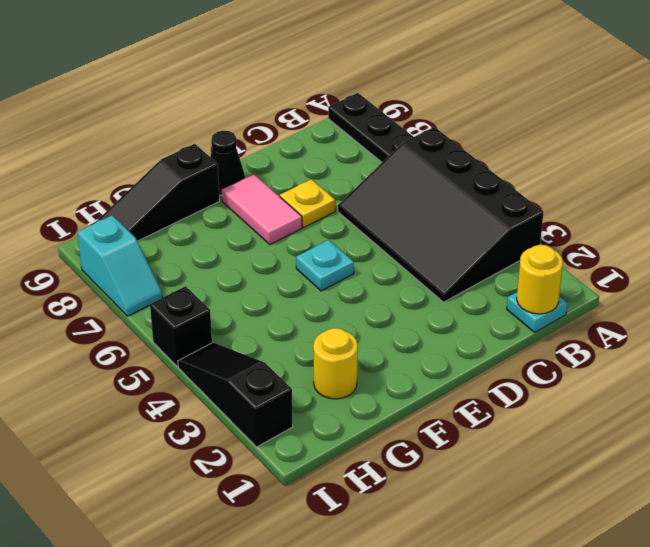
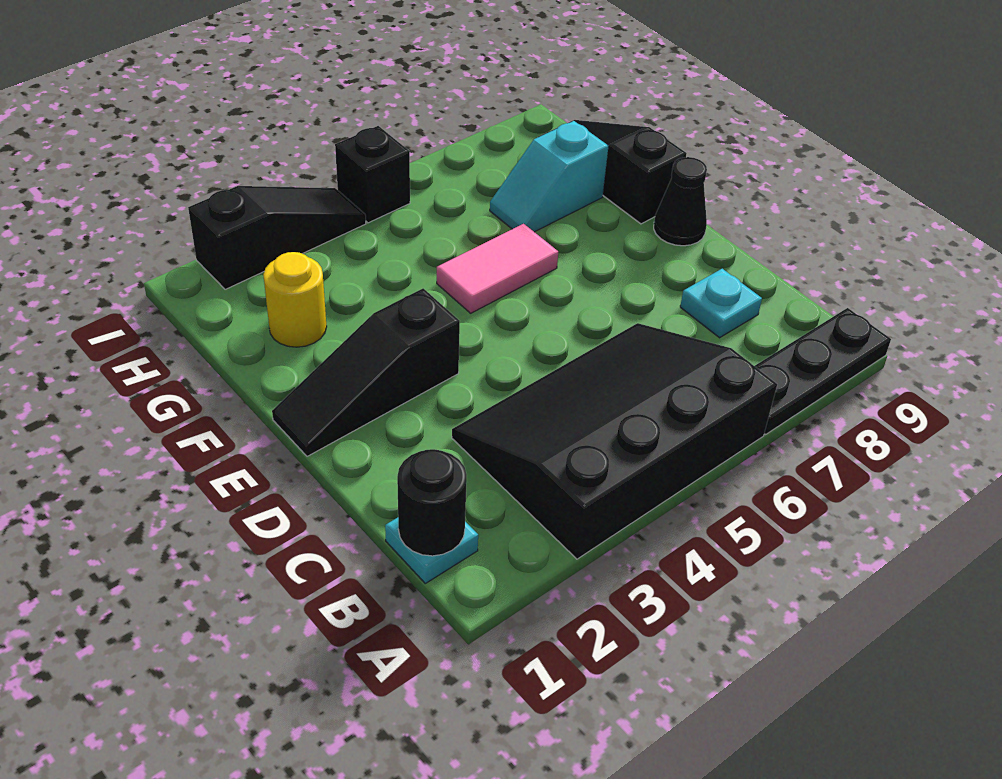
yellow round brick B1 level 2 -> black round brick B1 level 2
yellow plate D7 level 1 -> none
none -> black slope E1:E3 level 1 top 3
cyan plate E5 level 1 -> cyan plate C8 level 1
pink tile E7:E8 level 1 -> pink tile F5:F6 level 1
cyan slope I7:I8 level 1 top 8 -> cyan slope G7:G8 level 1 top 8

